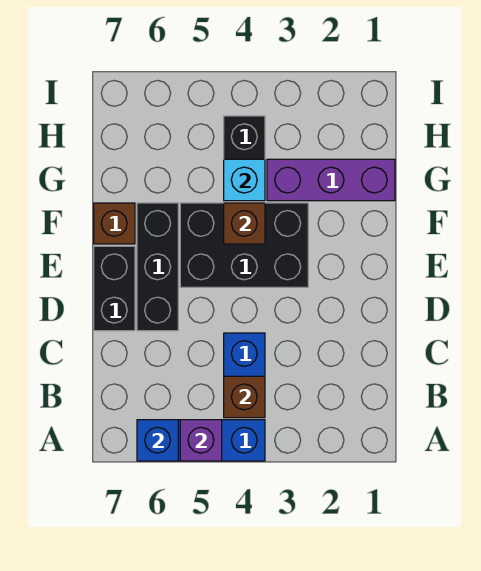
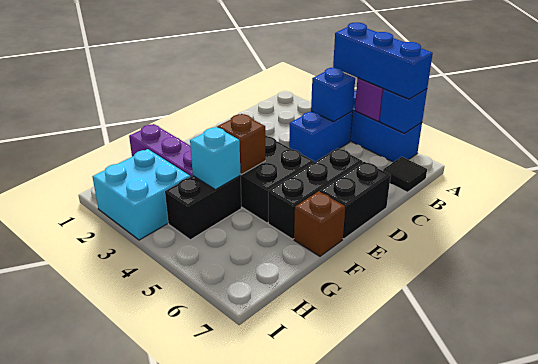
none -> blue brick A4:A6 level 3
brown brick B4 level 2 -> blue brick B4 level 2
none -> black tile B7 level 1
none -> cyan brick H2:I3 level 1

